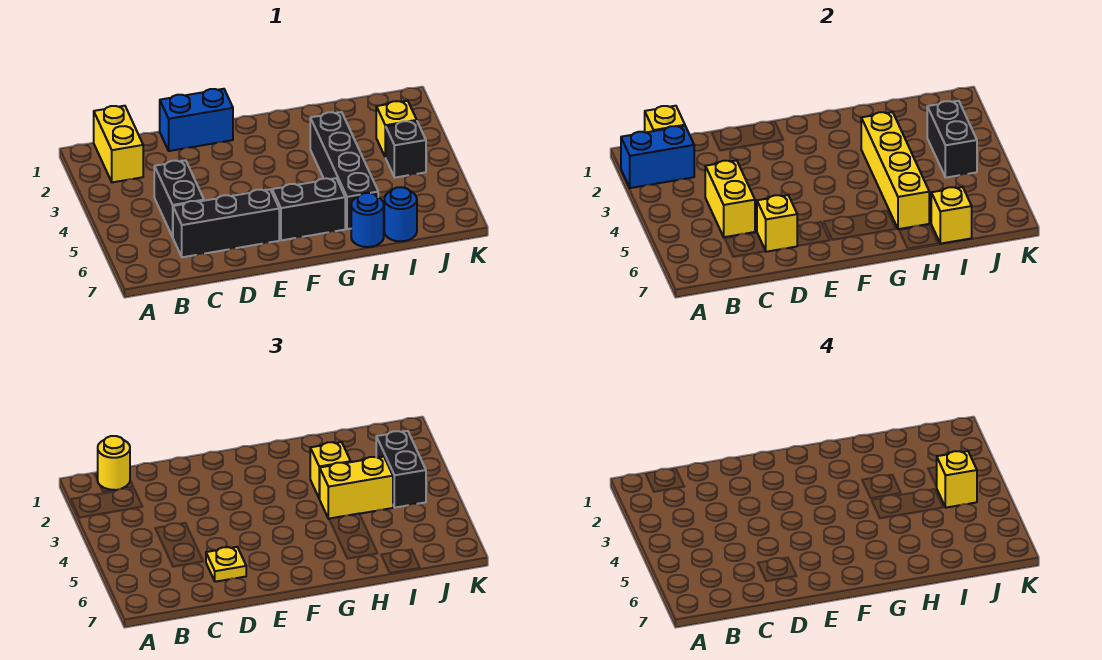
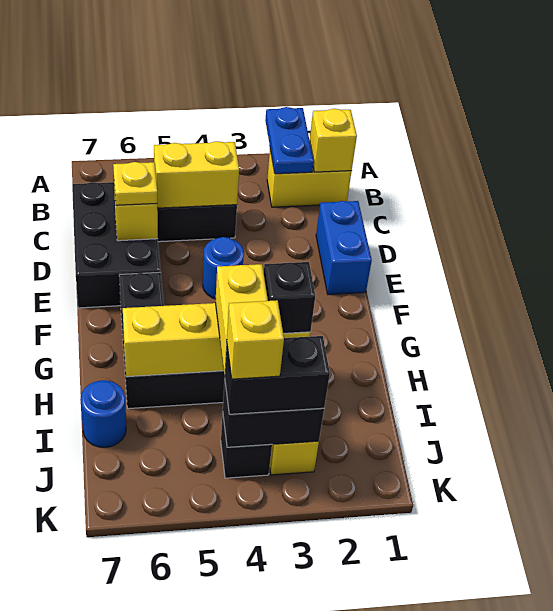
blue brick A2:B2 level 2 -> blue plate A2:B2 level 2
yellow round brick B1 level 3 -> none
black brick C6:E6 level 1 -> black brick C6:E7 level 1
yellow brick H3 level 3 -> black brick H3 level 3
blue round brick H7 level 1 -> blue round brick E4 level 1
yellow brick I7 level 2 -> none

